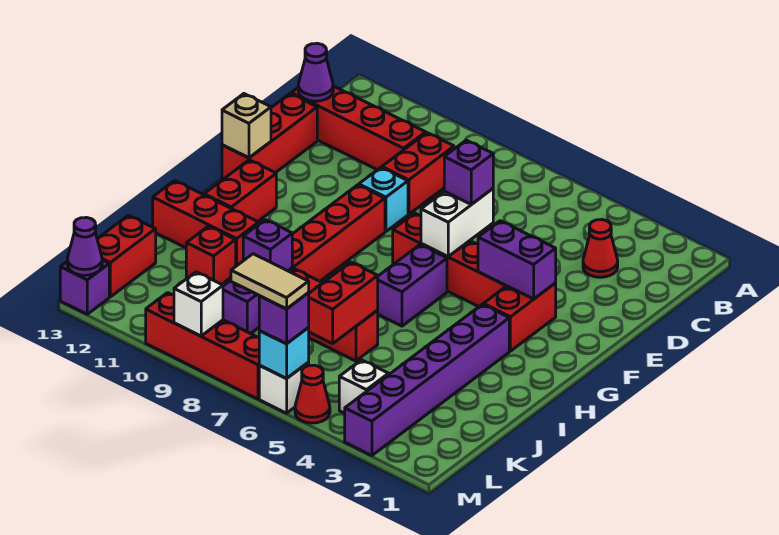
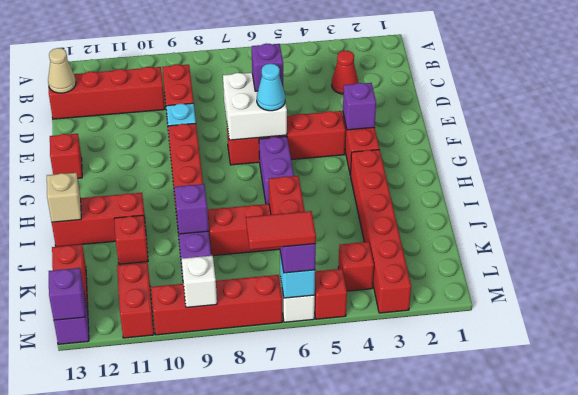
purple cone C13 level 2 -> tan cone C13 level 2
red brick D13:F13 level 1 -> red brick F13 level 1
white brick E6:F6 level 2 -> white brick E6:F7 level 2
purple brick F3:F4 level 2 -> purple brick F3 level 2
none -> cyan cone F6 level 3
tan brick F13 level 2 -> tan brick I13 level 2
red brick G12:H12 level 1 -> red brick L11:M11 level 1
purple brick H3:M3 level 1 -> red brick H3:M3 level 1
white brick L4 level 1 -> red brick L4 level 1
red cone M5 level 1 -> red brick M5 level 1
tan tile M6:M7 level 4 -> red tile M6:M7 level 4
purple cone M13 level 2 -> purple brick M13 level 2

